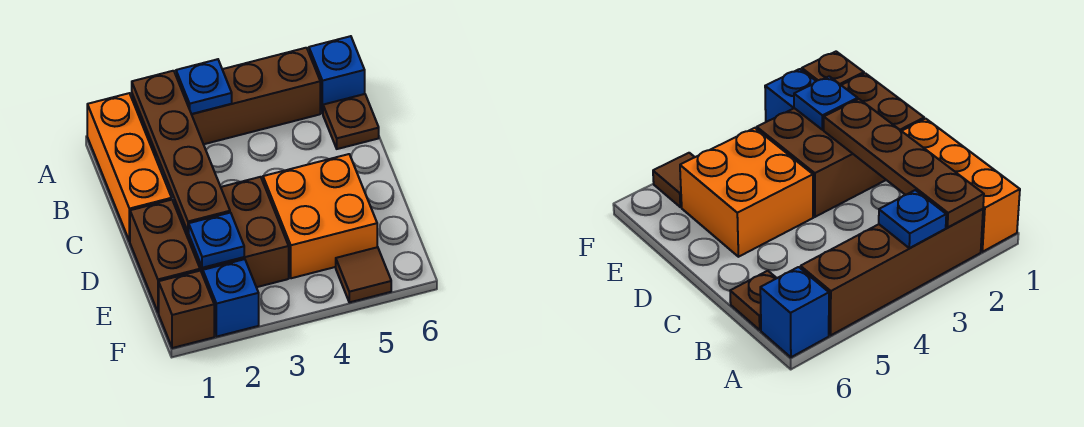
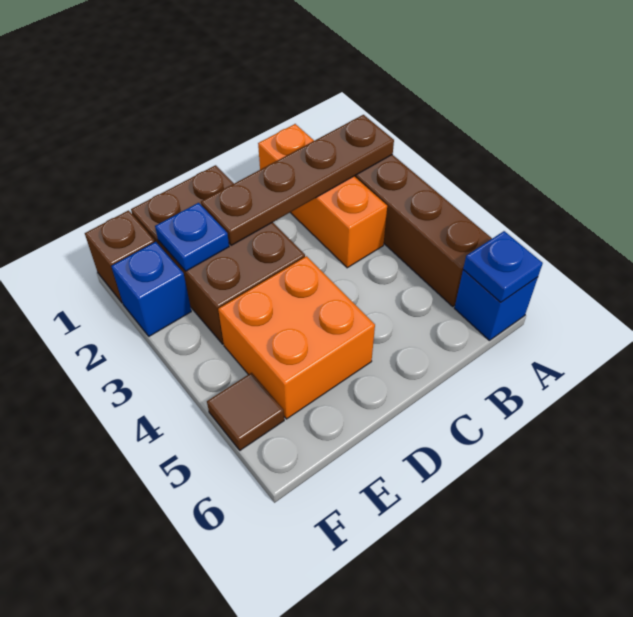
orange brick A1:C1 level 1 -> orange brick B1:B3 level 1
blue plate A3 level 2 -> blue plate A6 level 2
brown plate B6 level 1 -> none

